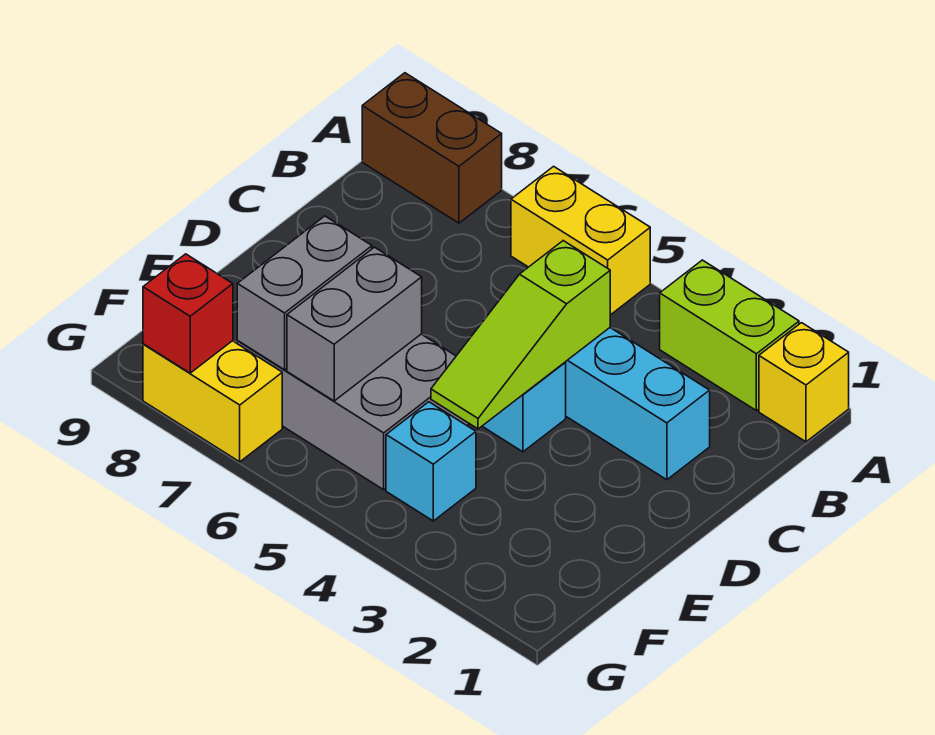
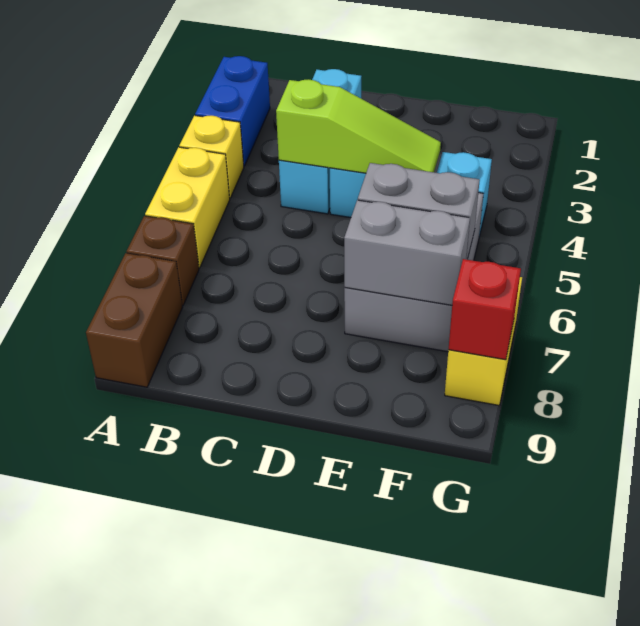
yellow brick A1 level 1 -> yellow brick A4 level 1
lime brick A2:A3 level 1 -> blue brick A2:A3 level 1
none -> brown brick A7 level 1

